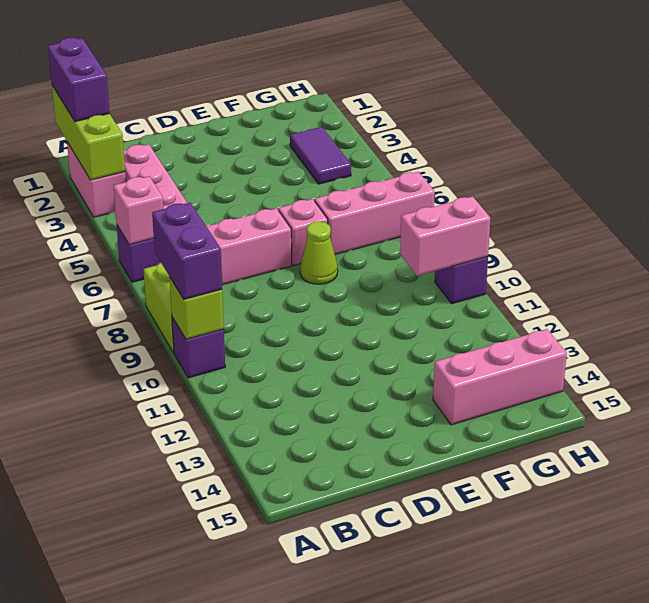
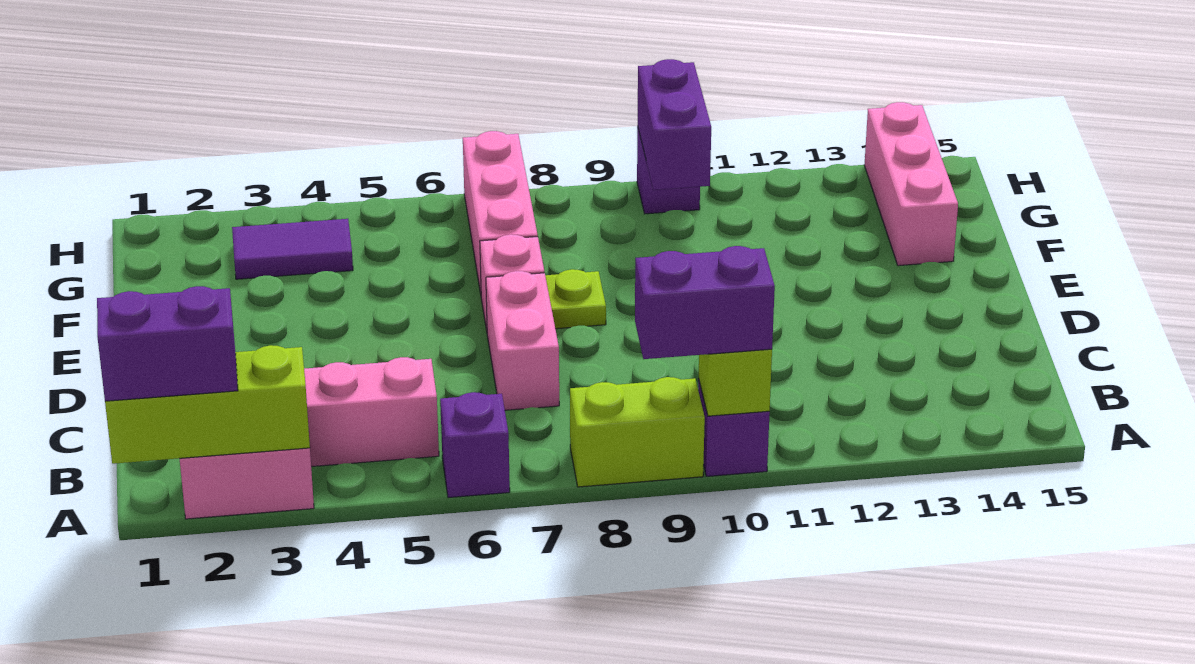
pink brick A6 level 2 -> none
lime cone E8 level 1 -> lime plate E8 level 1
pink brick G10:H10 level 2 -> purple brick G10:H10 level 2

